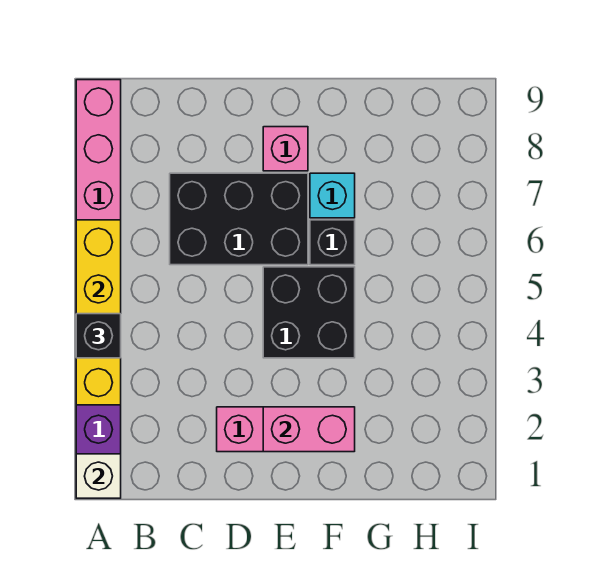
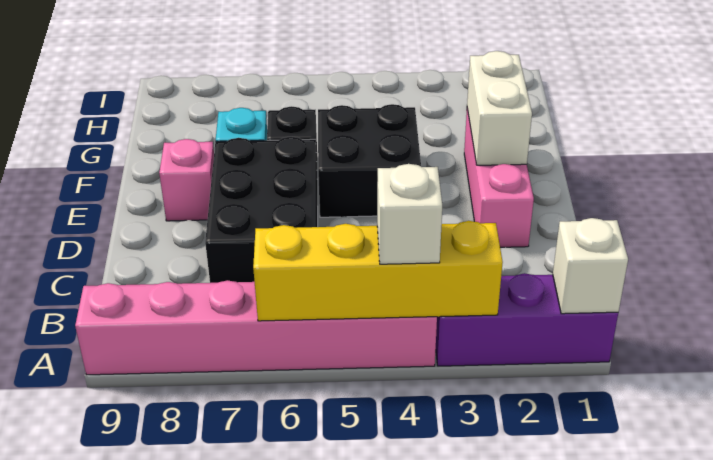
black brick A4 level 3 -> white brick A4 level 3
pink brick E2:F2 level 2 -> white brick E2:F2 level 2

